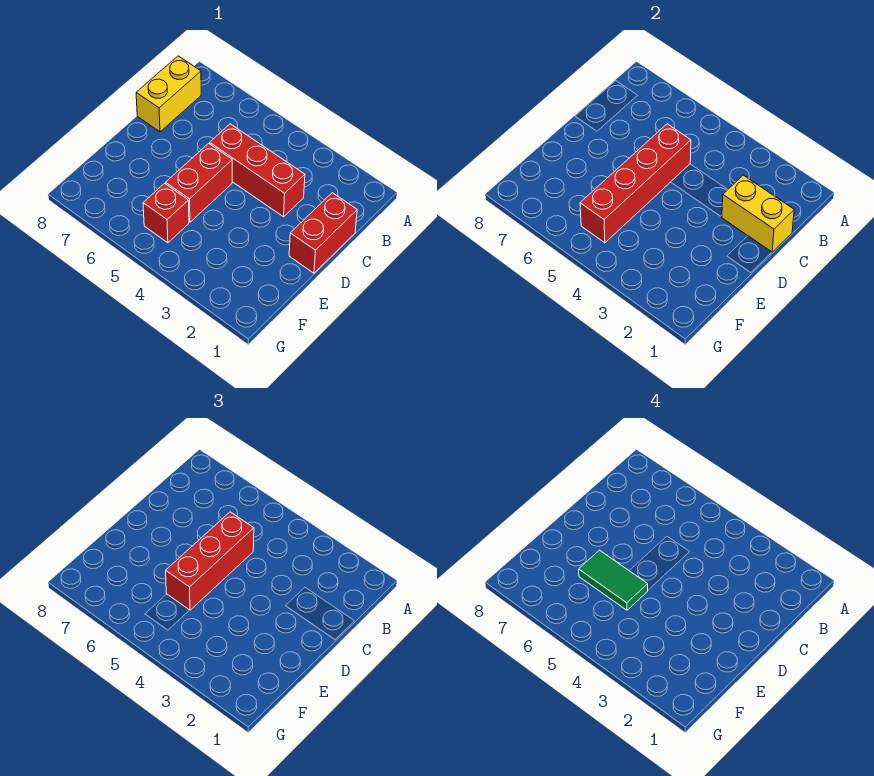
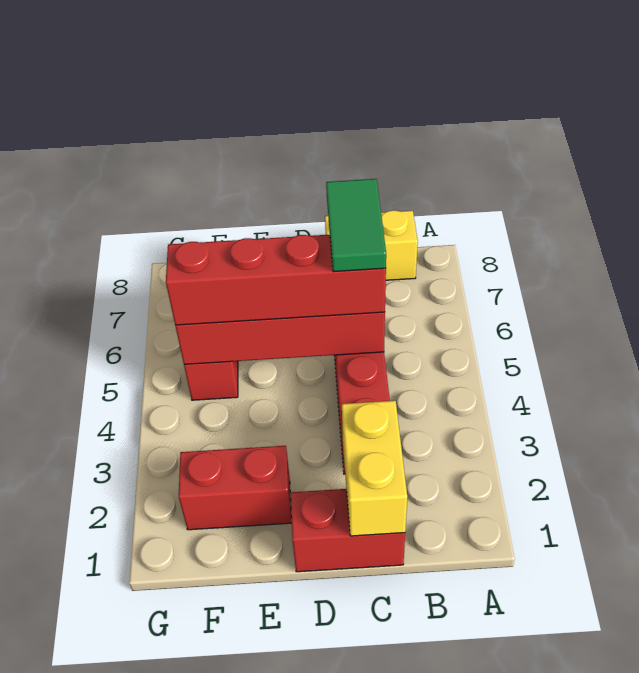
red brick C5:E5 level 3 -> red brick C5:F5 level 3
red brick D5:E5 level 1 -> red brick E2:F2 level 1
green tile E5:E6 level 4 -> green tile C5:C6 level 4

